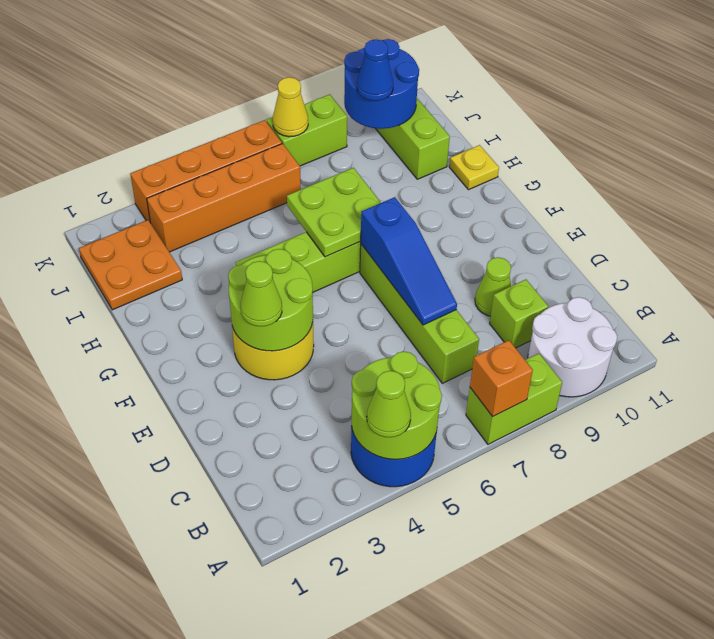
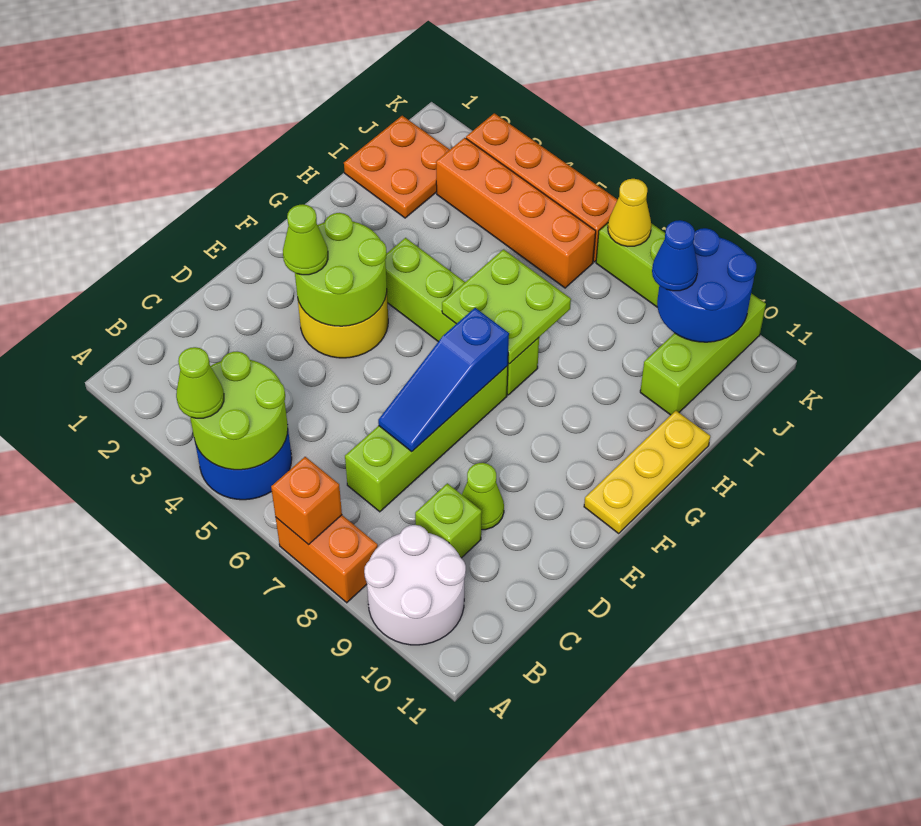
lime brick A7:A8 level 1 -> orange brick A7:A8 level 1
yellow plate H11 level 1 -> yellow plate F11:H11 level 1

